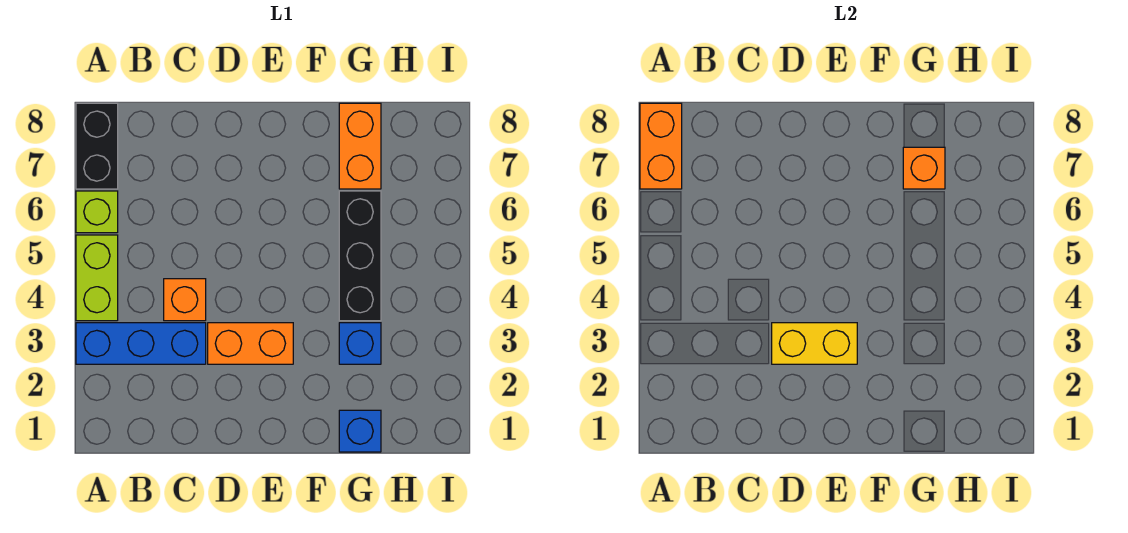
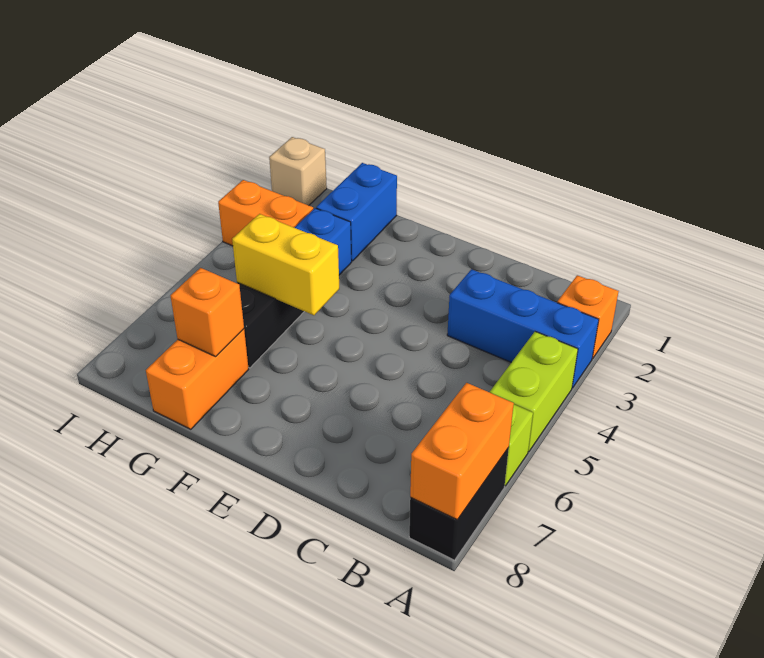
orange brick C4 level 1 -> orange brick A2 level 1
orange brick D3:E3 level 1 -> orange brick H3:I3 level 1
yellow brick D3:E3 level 2 -> yellow brick F5:G5 level 2
blue brick G1 level 1 -> blue brick G1:G2 level 1
none -> tan brick I1 level 1

